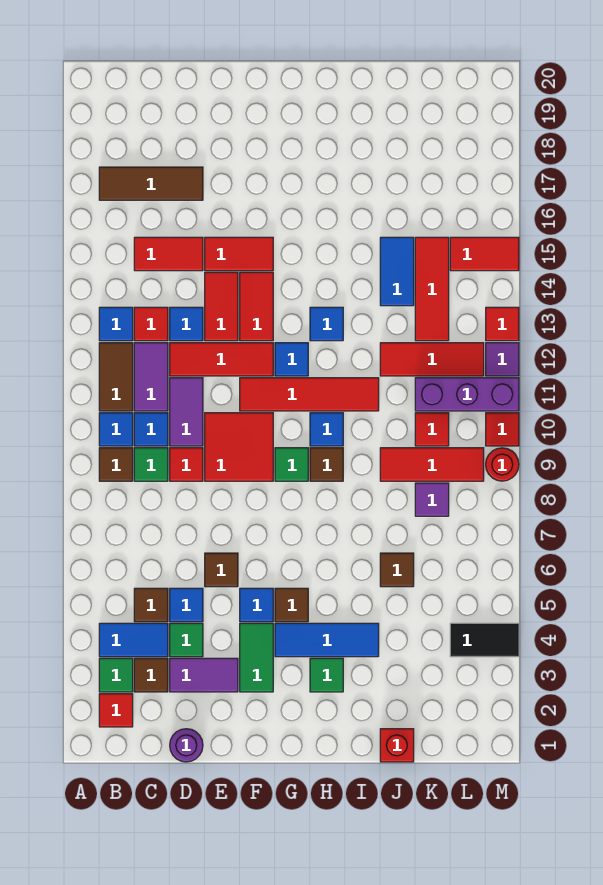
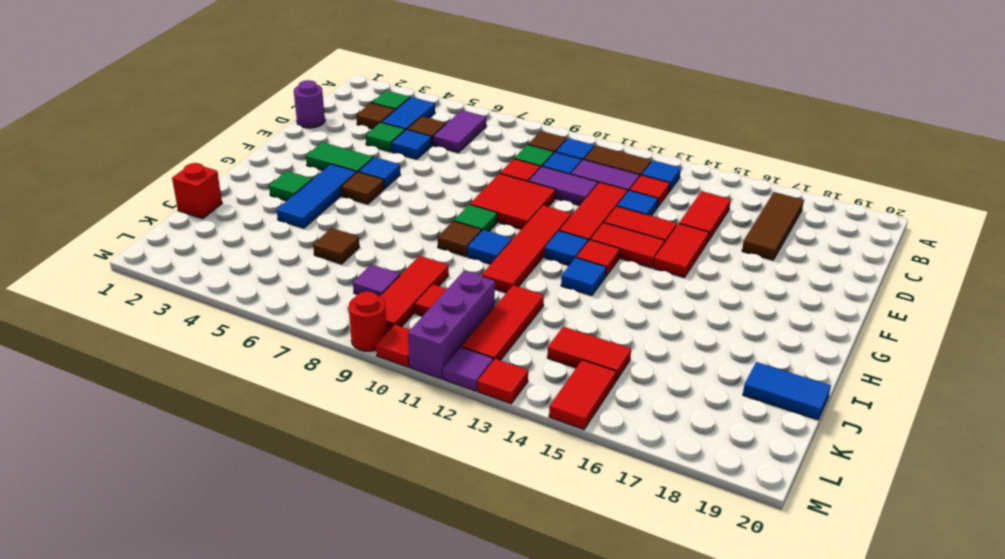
red tile B2 level 1 -> red tile G13 level 1
purple tile D3:E3 level 1 -> purple tile B6:C6 level 1
brown tile E6 level 1 -> none
blue tile J14:J15 level 1 -> blue tile J19:J20 level 1
red tile K13:K15 level 1 -> red tile K14:K15 level 1
black tile L4:M4 level 1 -> none

